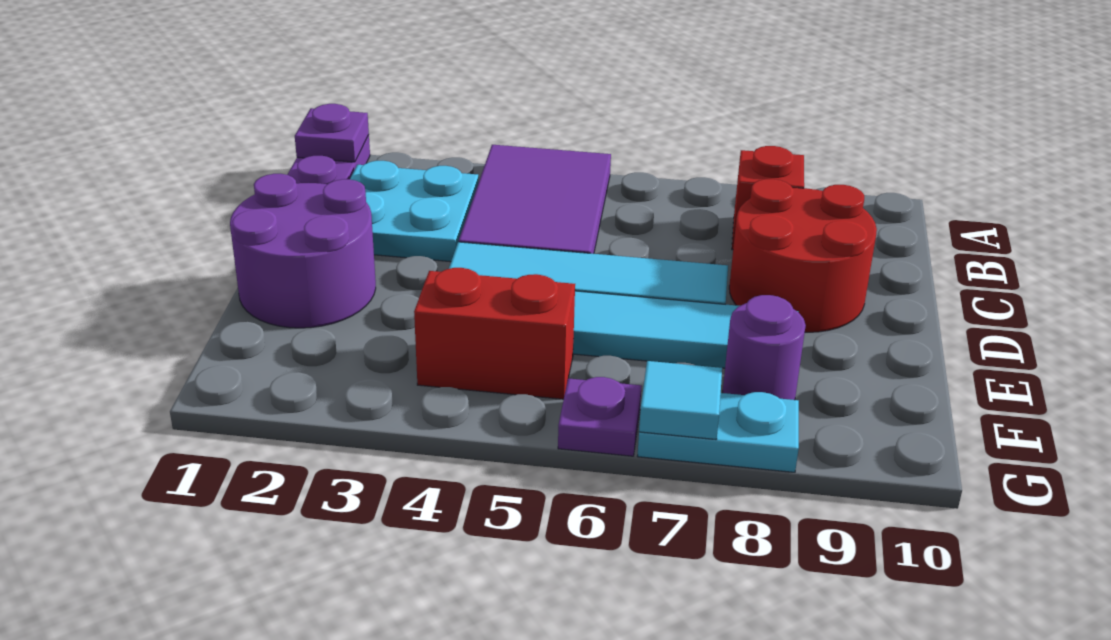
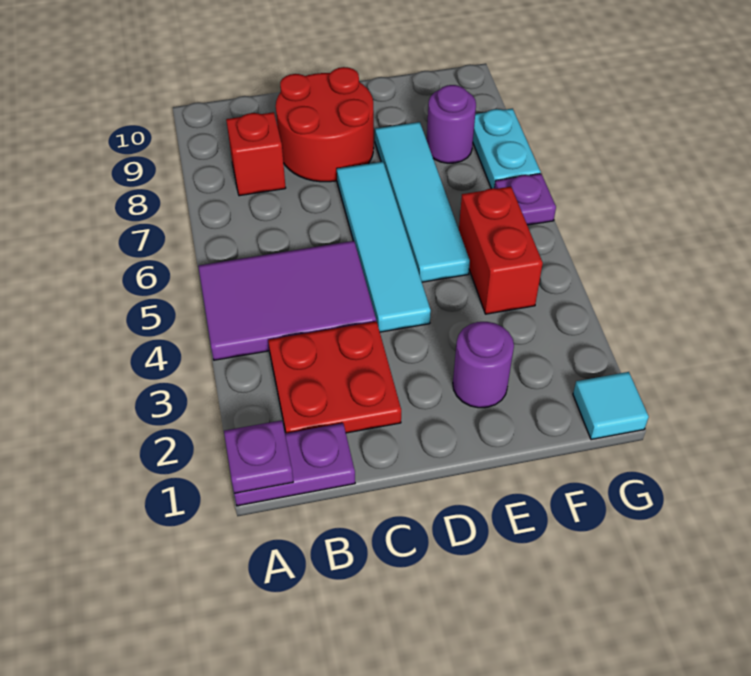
cyan plate B2:C3 level 1 -> red plate B2:C3 level 1
purple round brick D1:E2 level 1 -> purple round brick E2 level 1
cyan tile G7 level 2 -> cyan tile G1 level 1

